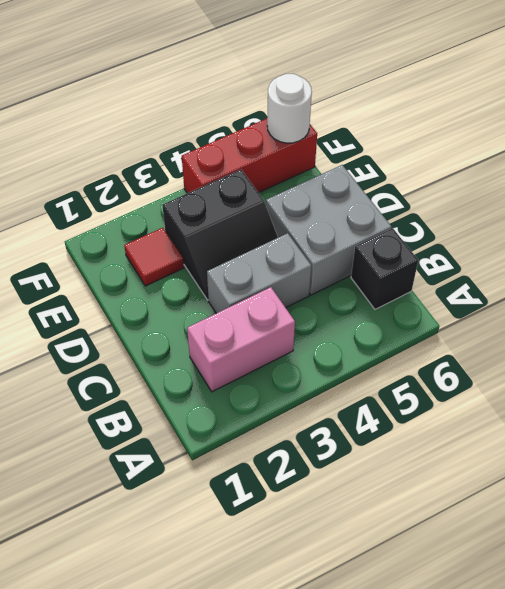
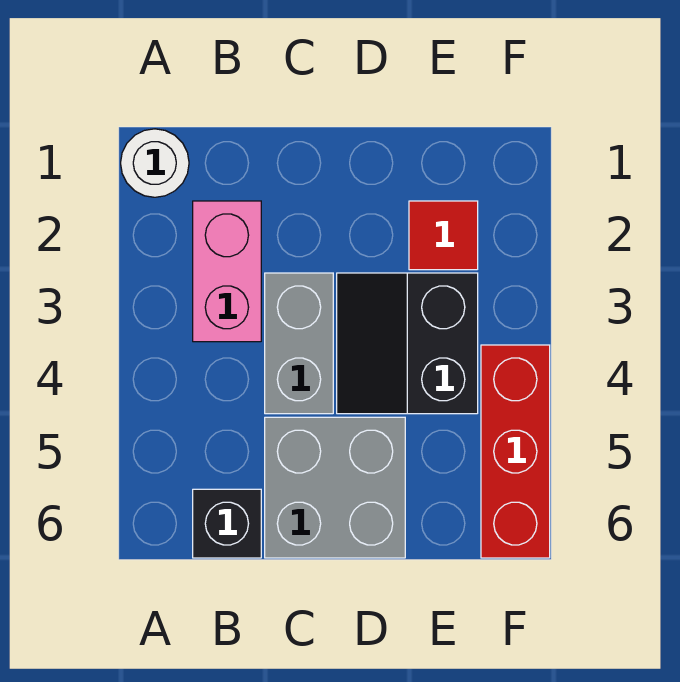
white round brick F6 level 2 -> white round brick A1 level 1

